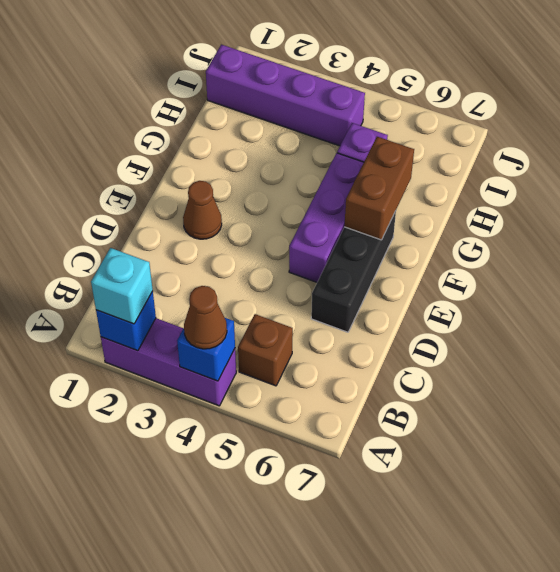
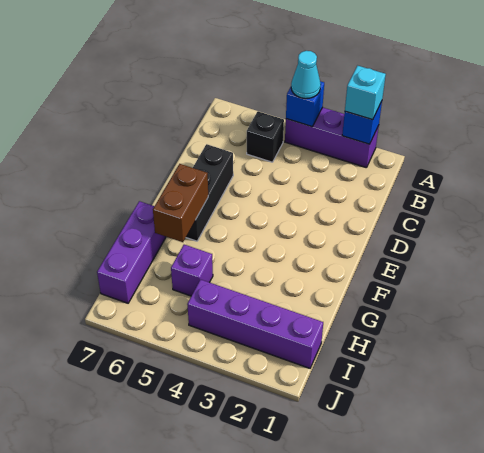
brown cone A4 level 3 -> cyan cone A4 level 3
brown brick B5 level 1 -> black brick B5 level 1
brown cone E2 level 1 -> none
purple brick E5:G5 level 1 -> purple brick G7:I7 level 1

